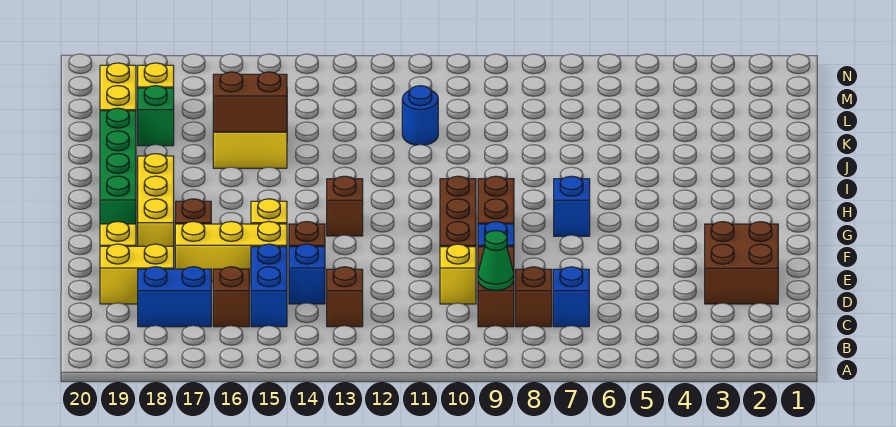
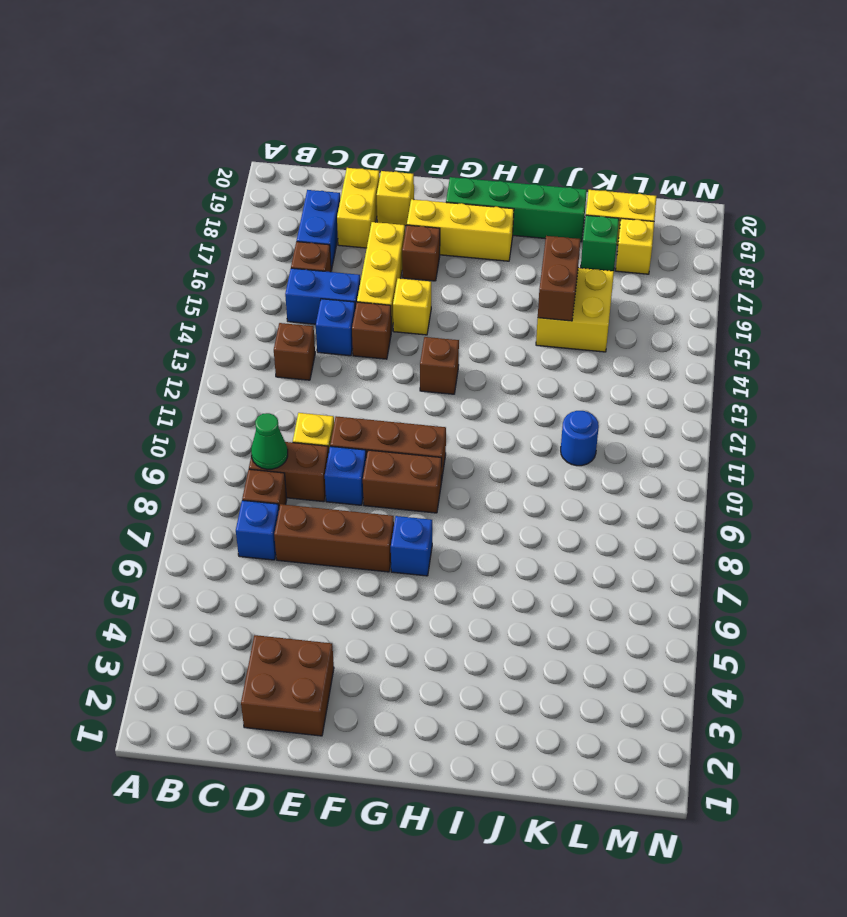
none -> brown brick D7:F7 level 1

